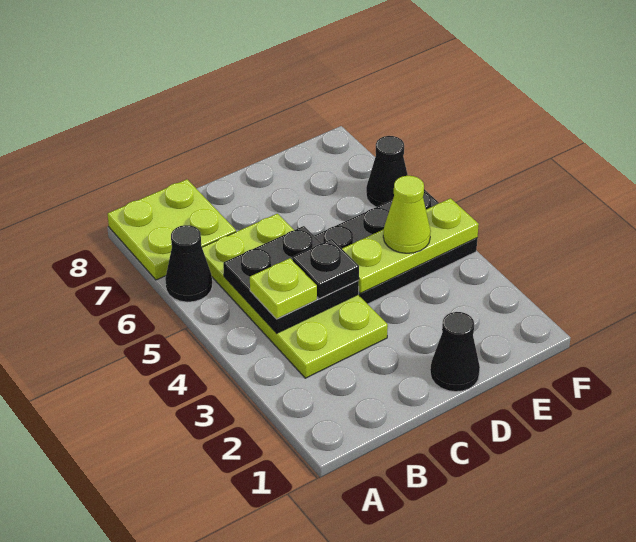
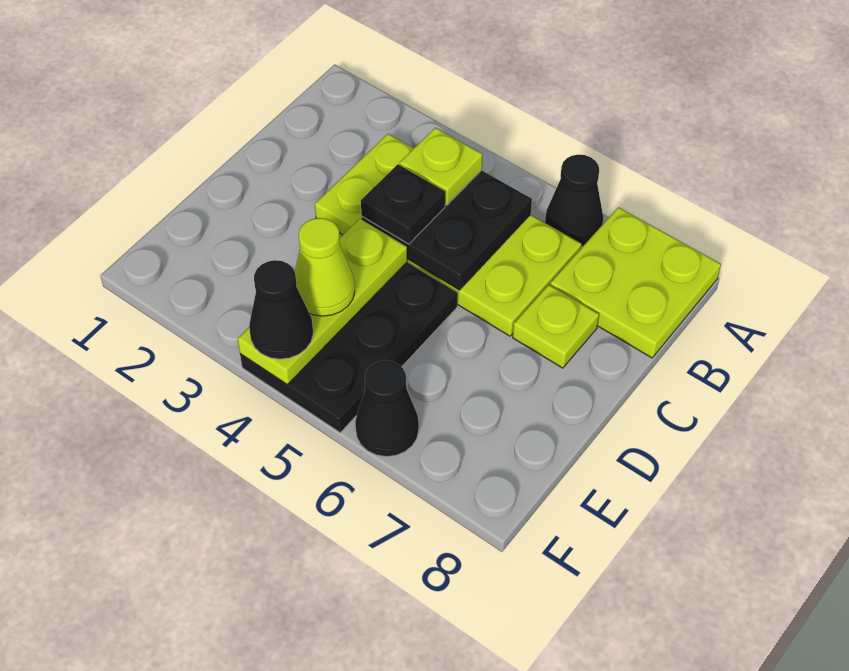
none -> lime plate C7 level 1
black cone D1 level 1 -> black cone F4 level 3

